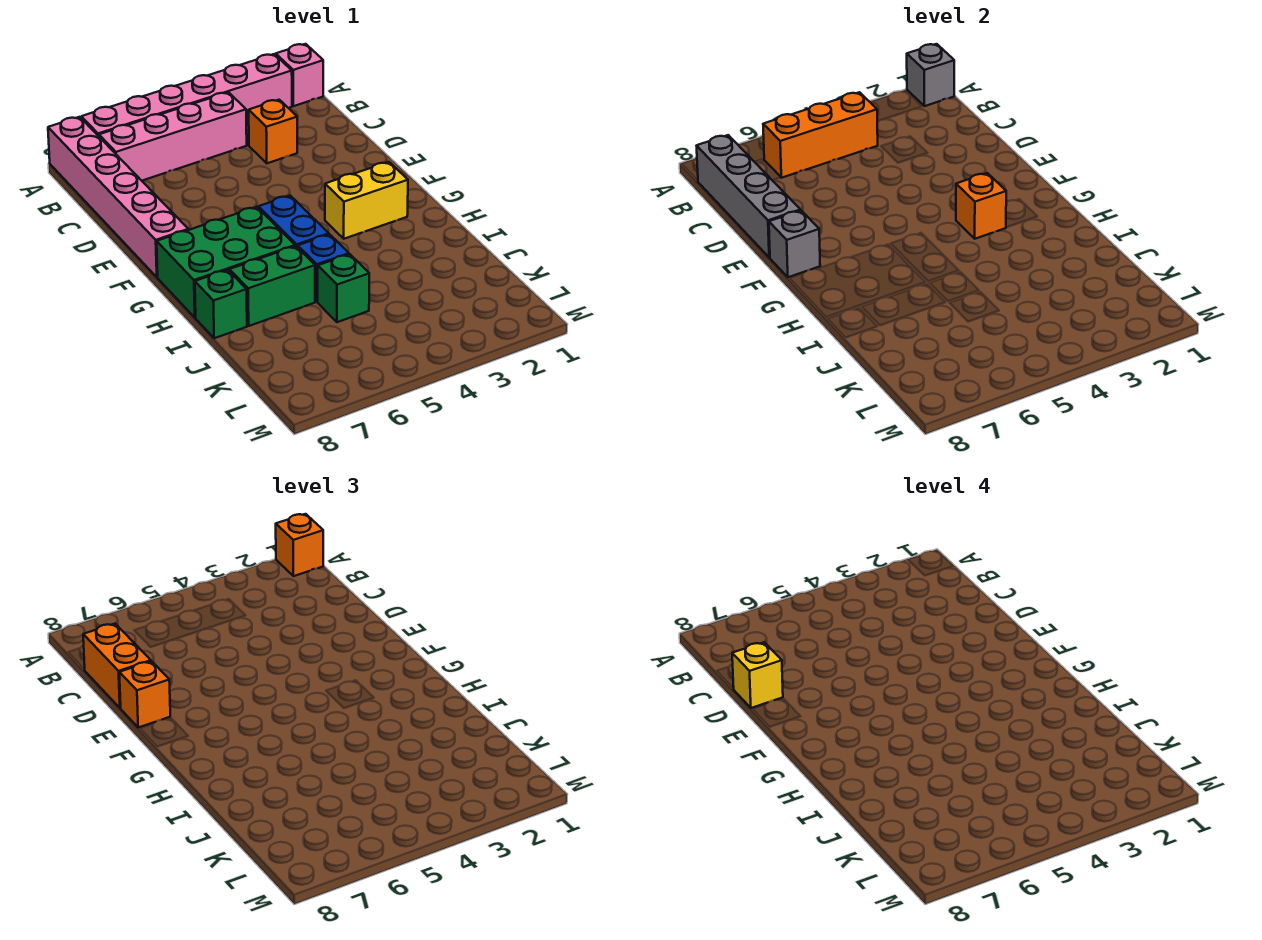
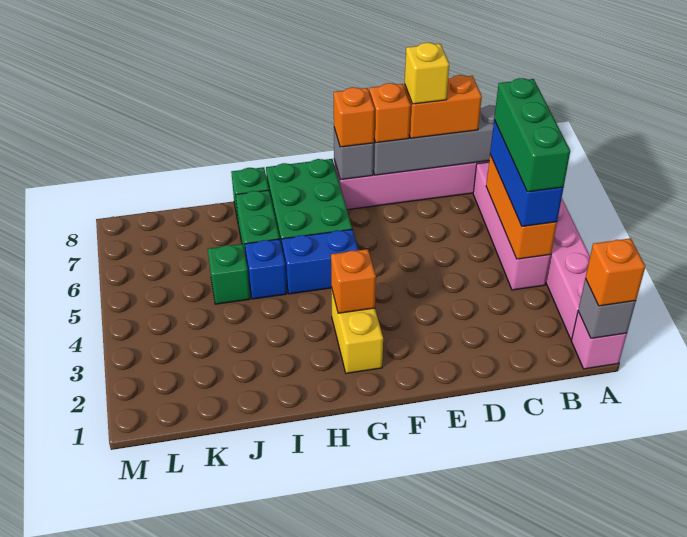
none -> blue brick B4:B6 level 3
none -> green brick B4:B6 level 4
orange brick C3 level 1 -> orange brick F8 level 3

